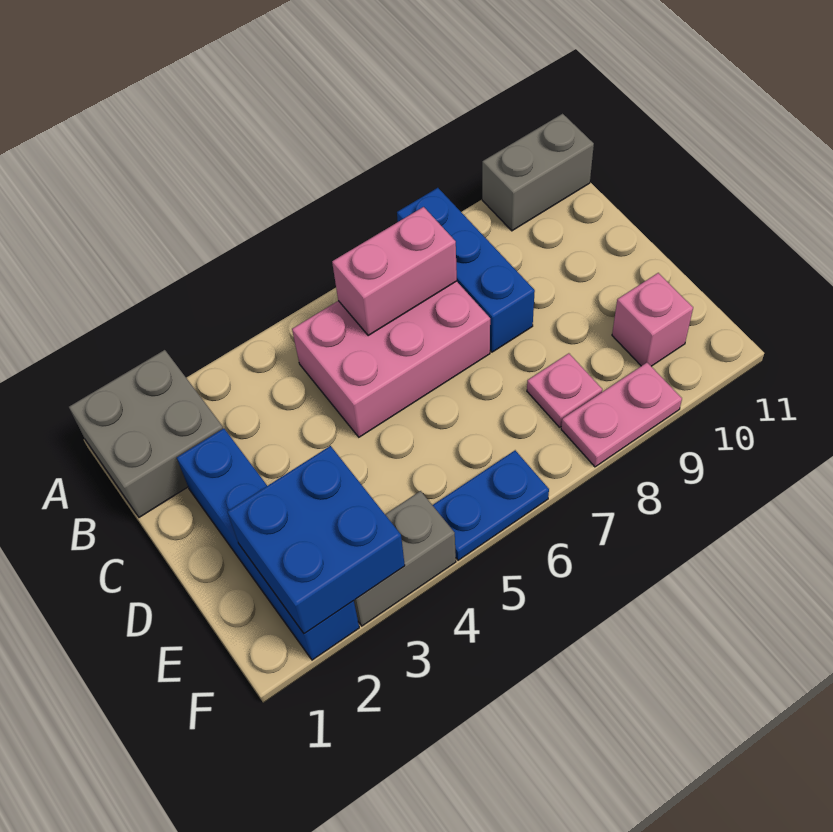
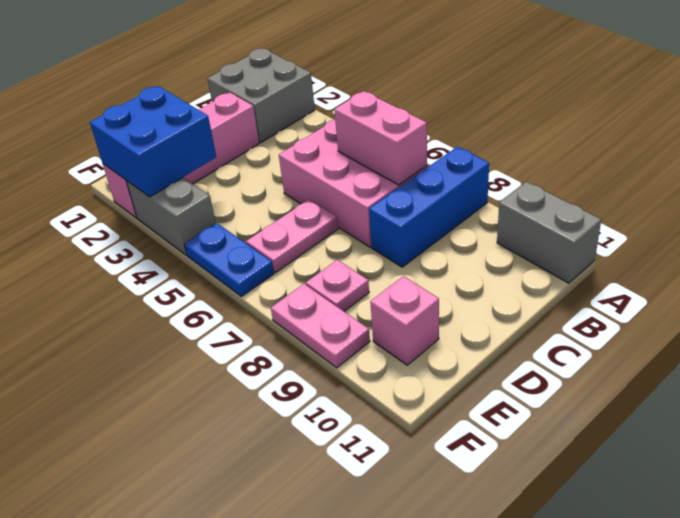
blue brick C2:F2 level 1 -> pink brick C2:F2 level 1
none -> pink plate D6:E6 level 1

